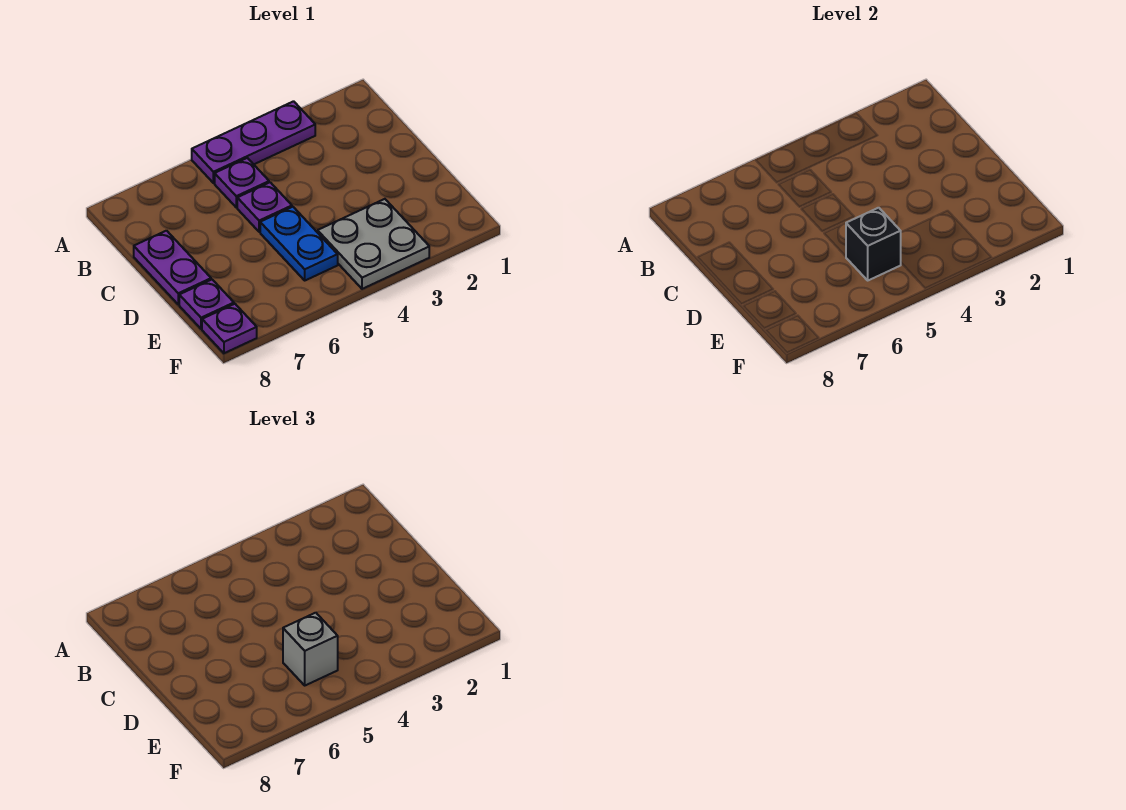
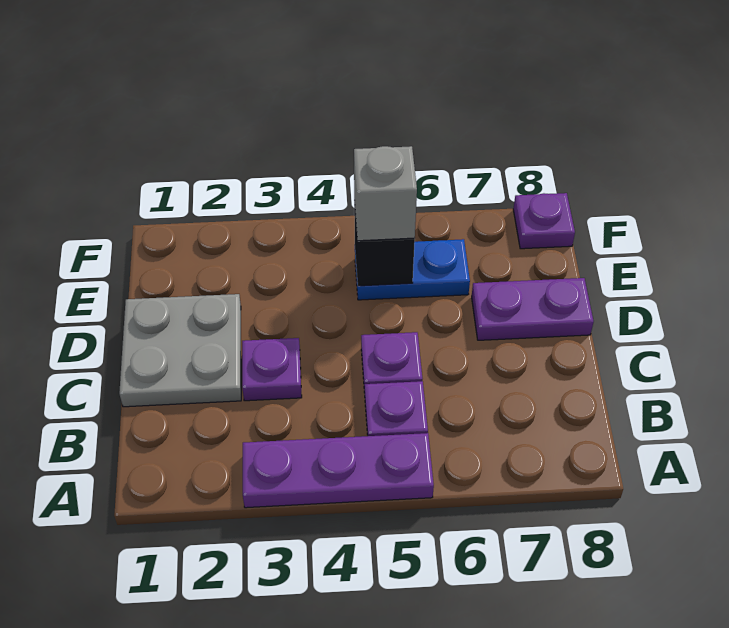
purple plate C8:D8 level 1 -> purple plate D7:D8 level 1
blue plate D5:E5 level 1 -> blue plate E5:E6 level 1
grey plate E3:F4 level 1 -> grey plate C1:D2 level 1
purple plate E8 level 1 -> purple plate C3 level 1

